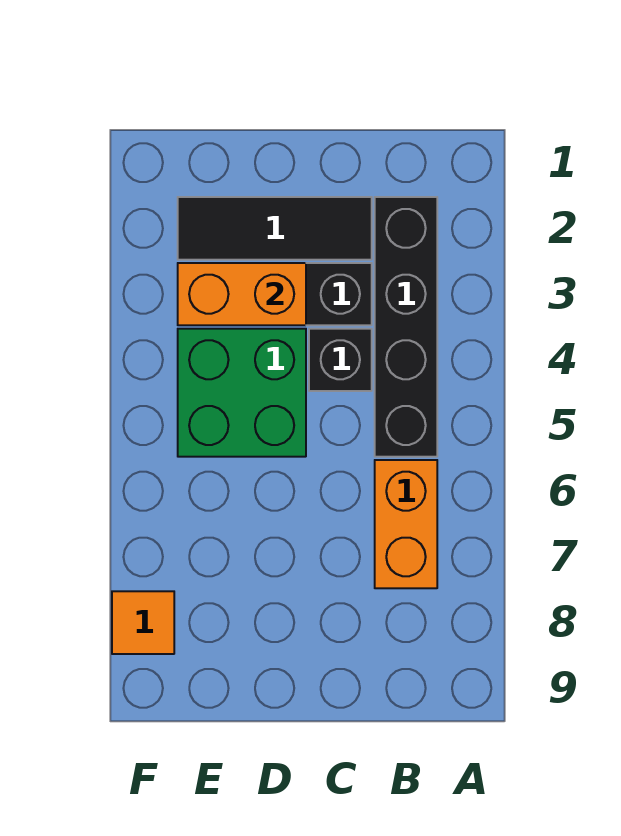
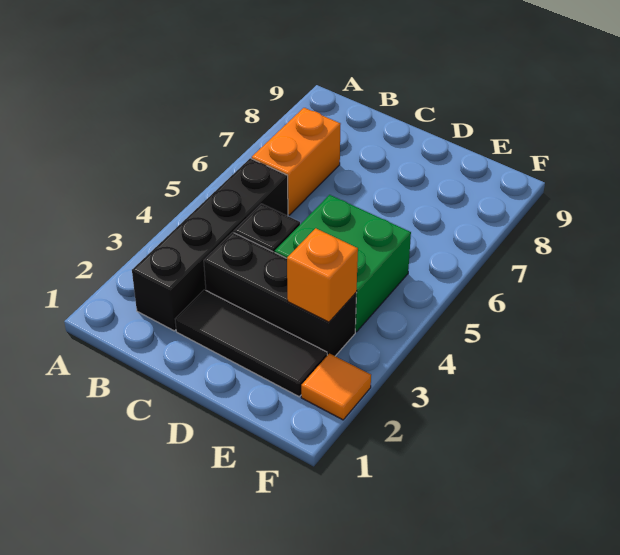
orange brick D3:E3 level 2 -> orange brick E3 level 2
orange tile F8 level 1 -> orange tile F2 level 1

